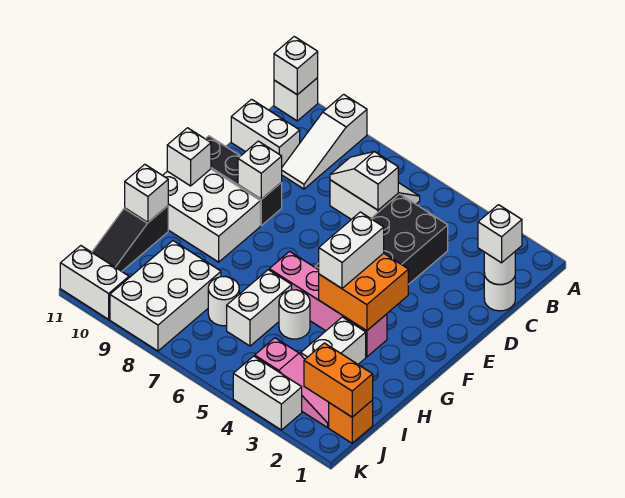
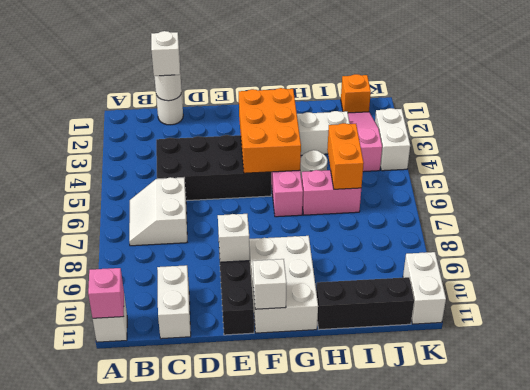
white slope A9:C9 level 1 top A -> none
white brick A11 level 2 -> pink brick A11 level 2
white slope C6:C7 level 2 top 6 -> none
orange brick F3:G4 level 2 -> orange brick F3:G5 level 2
white brick F4:G4 level 3 -> none
white brick H6:I6 level 1 -> pink brick H6:I6 level 1
black slope H11:J11 level 1 top H -> black brick H11:J11 level 1
white brick H11 level 2 -> none
white round brick I7 level 1 -> none
white brick I8:K9 level 1 -> none
orange brick J1:J2 level 2 -> orange brick I5:I6 level 2

